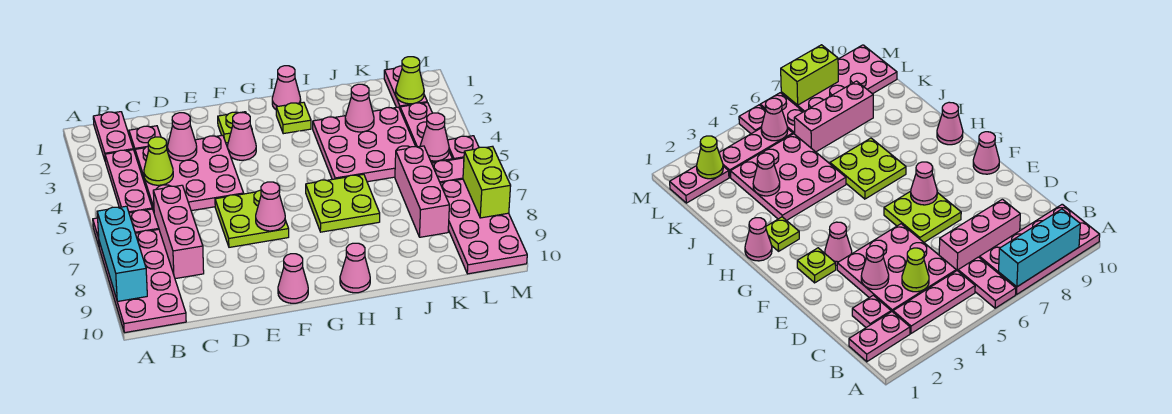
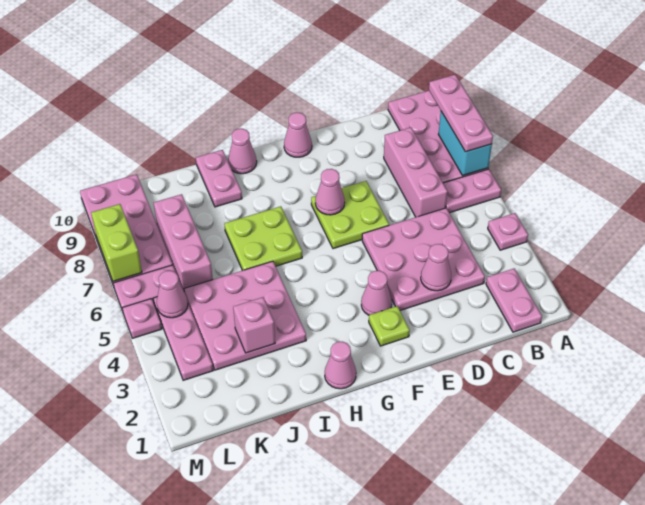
cyan brick A7:A9 level 2 -> cyan brick A7:A8 level 2
pink plate B3:B5 level 1 -> pink plate A7:A9 level 3
pink plate C2 level 1 -> pink plate A4 level 1
lime cone C4 level 2 -> none
lime plate H2 level 1 -> none
pink cone J3 level 2 -> pink brick J3 level 2
pink plate L1:L2 level 1 -> pink plate I9:I10 level 1
lime cone L2 level 2 -> none

